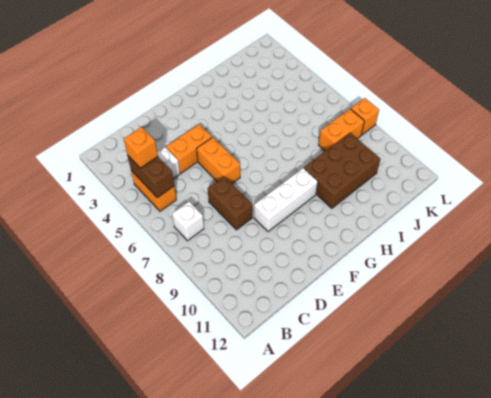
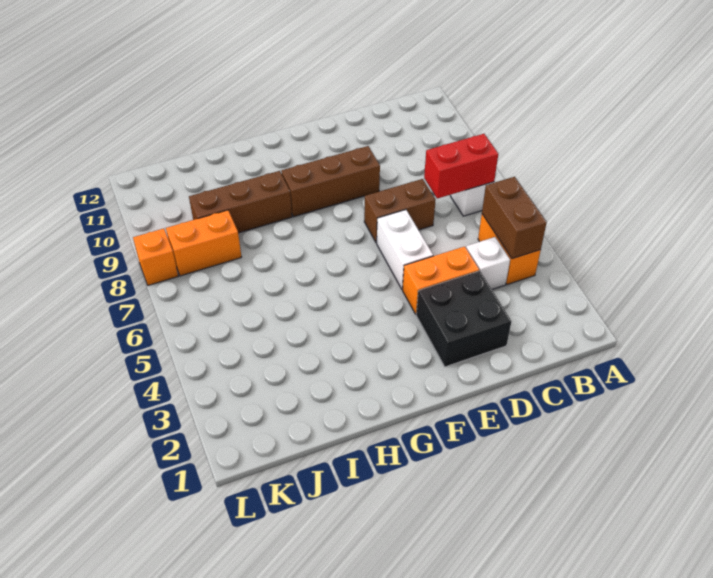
orange brick B4 level 3 -> none
none -> red brick B7:C7 level 2
none -> black brick D2:E3 level 1
brown brick D7:D8 level 1 -> brown brick D7:E7 level 1
orange brick E5:E6 level 1 -> white brick E5:E6 level 1
white brick E9:G9 level 1 -> brown brick E9:G9 level 1
brown brick H9:J10 level 1 -> brown brick H9:J9 level 1

